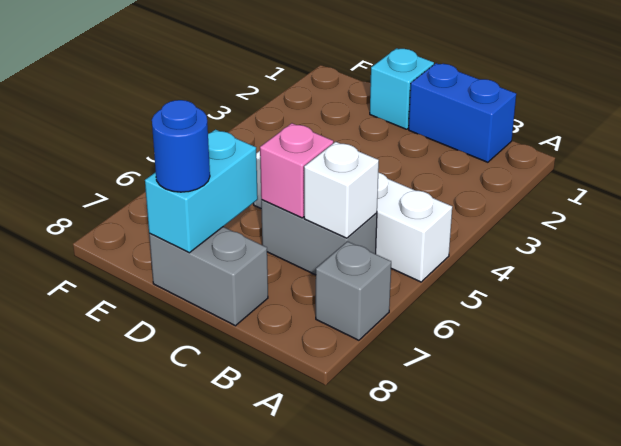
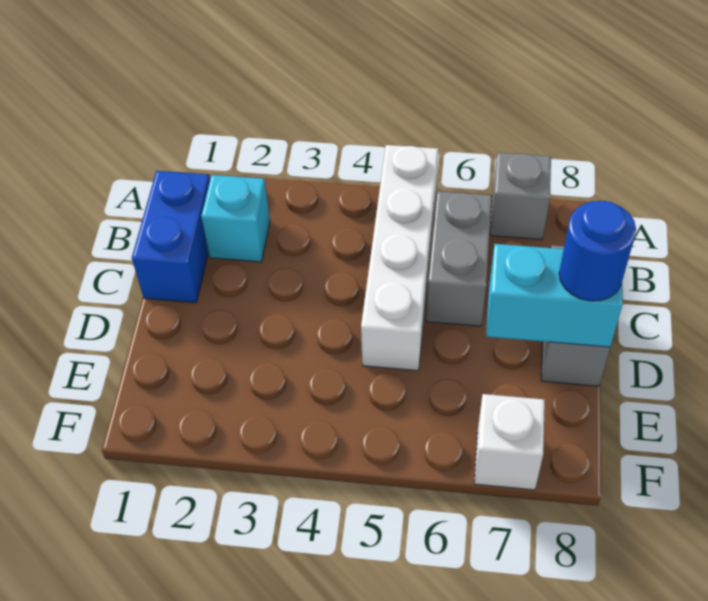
white brick B6 level 2 -> white brick F7 level 1
pink brick C6 level 2 -> none
cyan brick D1 level 1 -> cyan brick B2 level 1

